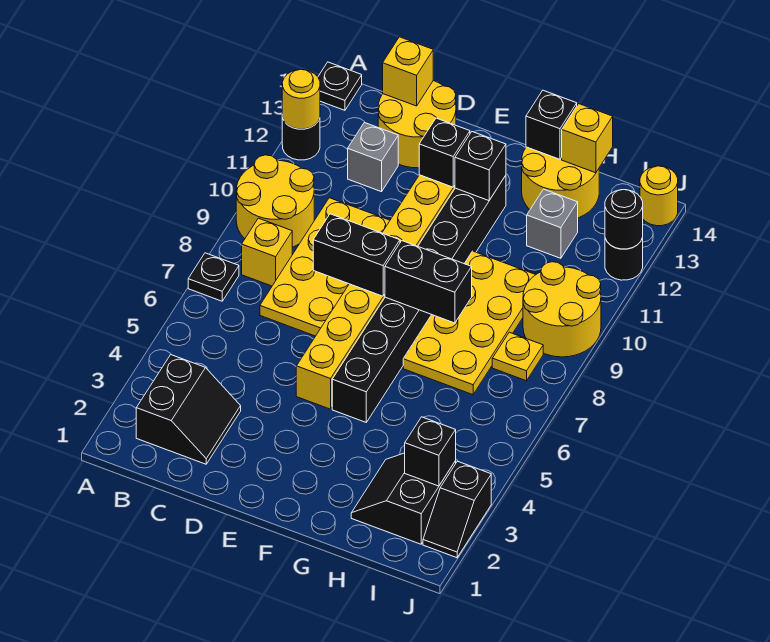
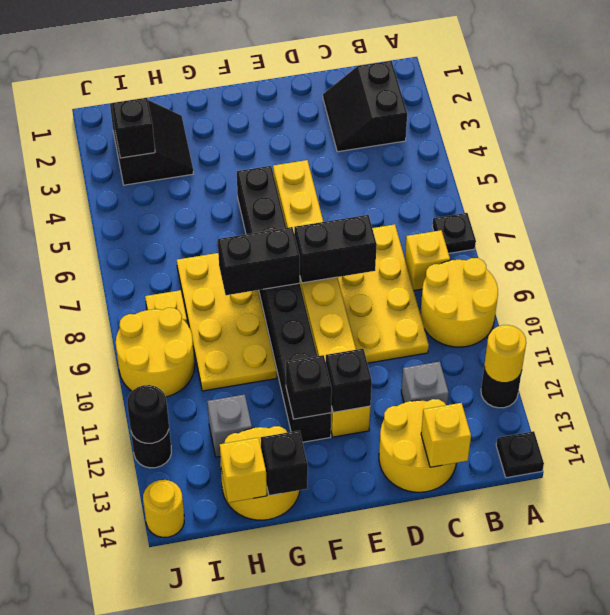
black slope J2:J3 level 1 top 3 -> none

